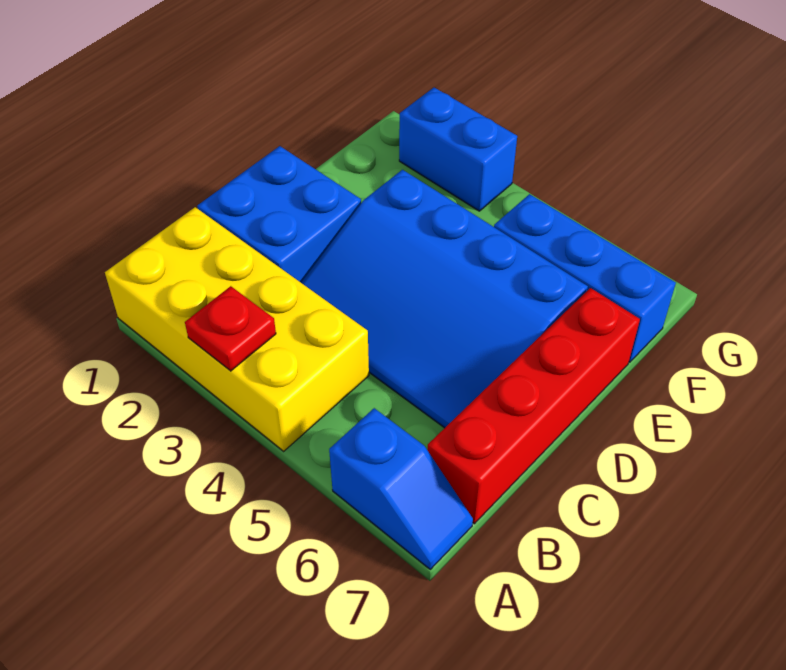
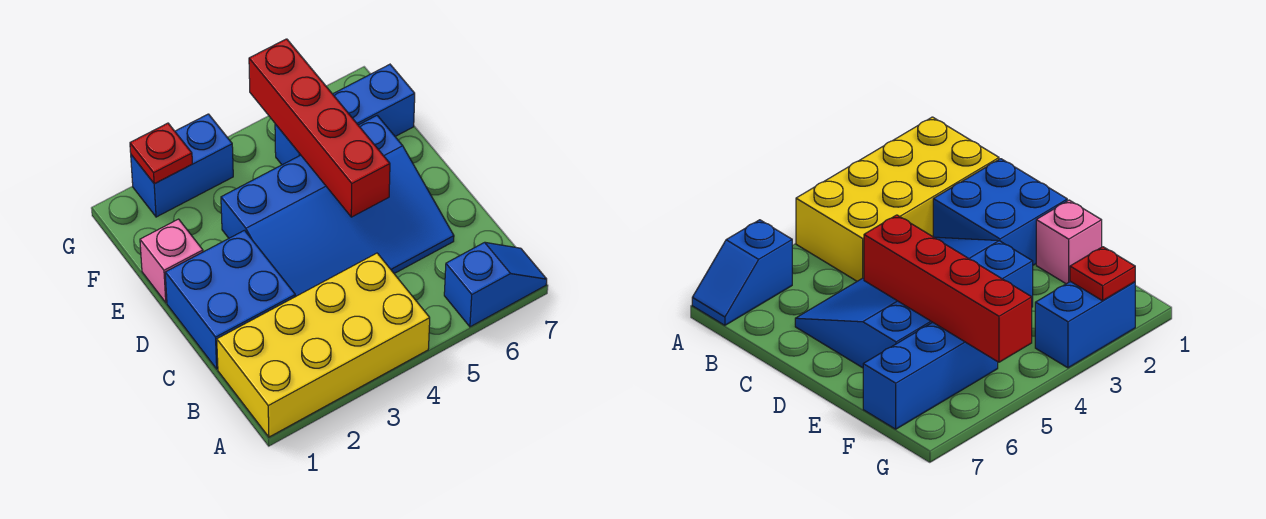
red plate A3 level 2 -> red plate G2 level 2
red brick B7:E7 level 1 -> red brick D5:G5 level 2
none -> pink brick E1 level 1

